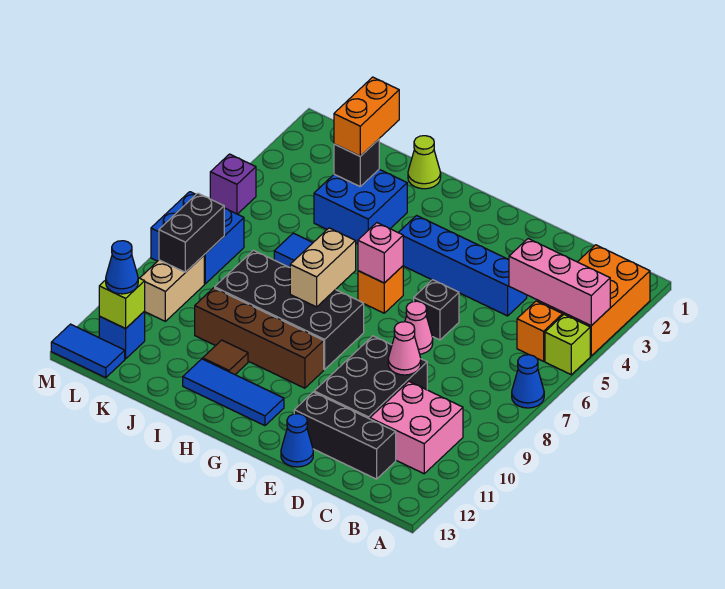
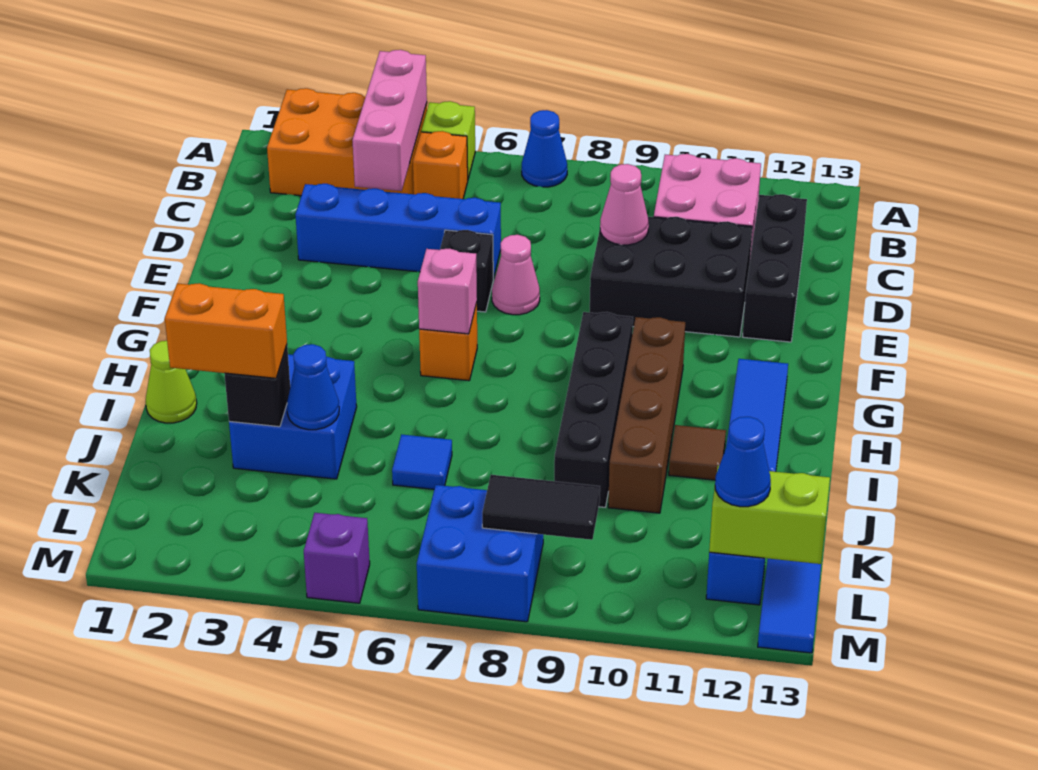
blue brick D4:G4 level 1 -> blue brick D3:D6 level 1
blue cone E13 level 1 -> blue cone J4 level 2
black brick G8:J9 level 1 -> black brick G9:J9 level 1
tan brick H7:H8 level 2 -> none
black brick L8:L9 level 2 -> black tile L8:L9 level 2
tan brick L9:L10 level 1 -> none
lime brick L12 level 2 -> lime brick L12:L13 level 2

